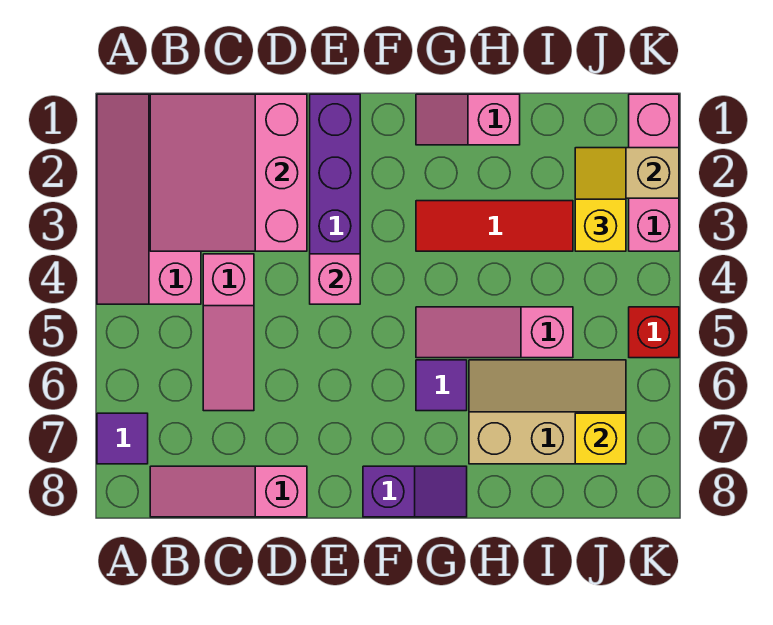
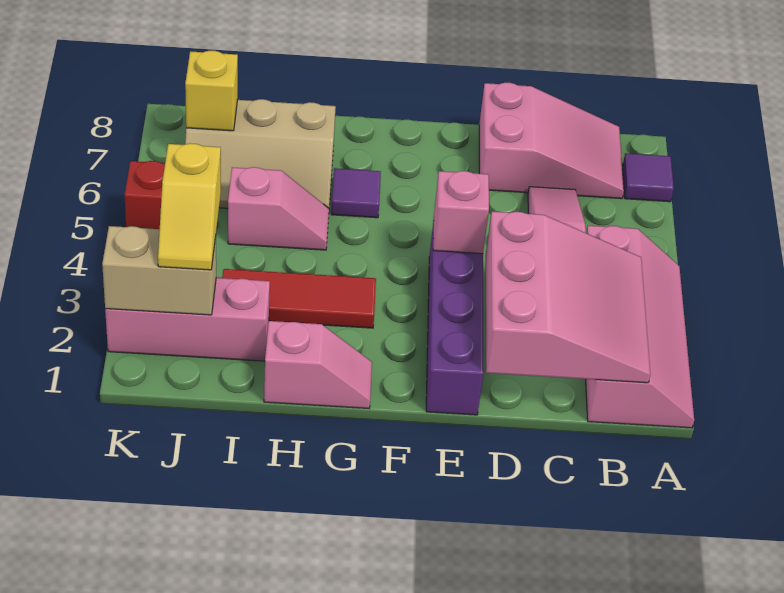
pink slope B8:D8 level 1 top D -> pink slope B7:D8 level 1 top D
purple slope F8:G8 level 1 top F -> none
pink slope G5:I5 level 1 top I -> pink slope H5:I5 level 1 top I
pink brick K1:K3 level 1 -> pink brick I2:K2 level 1

